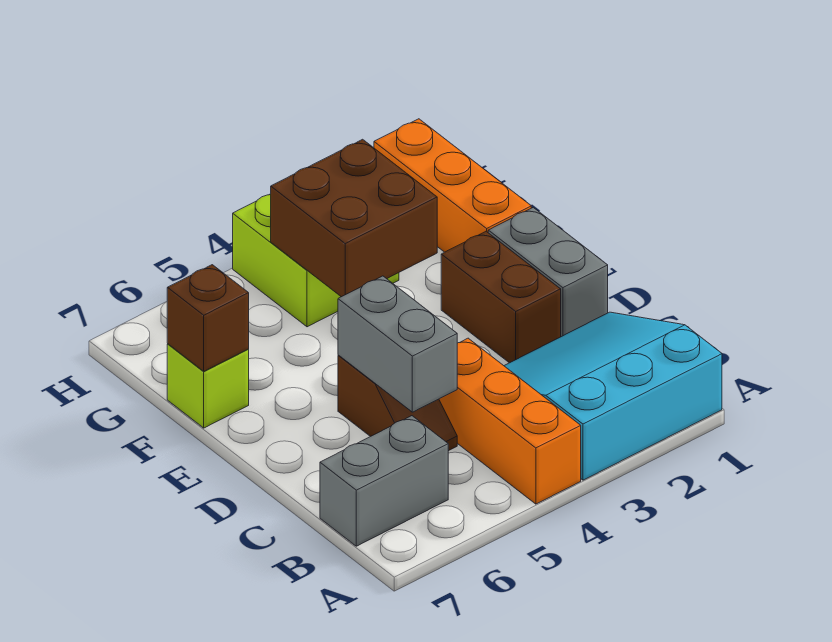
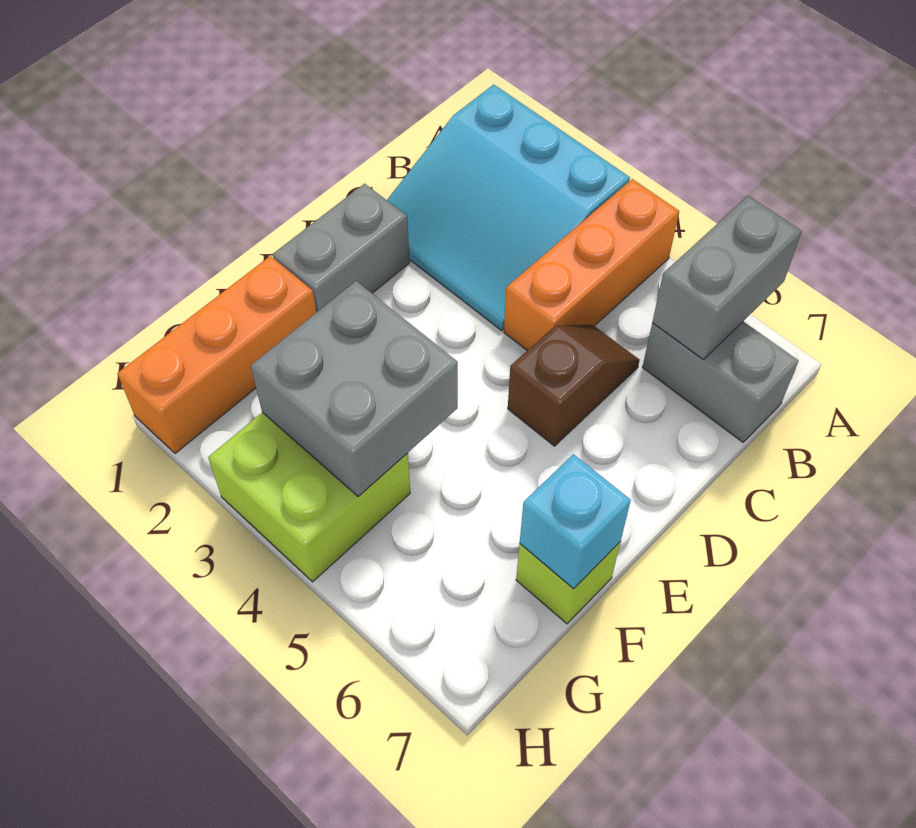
grey brick C5:D5 level 2 -> grey brick A6:B6 level 2
brown brick D2:E2 level 1 -> none
brown brick F3:G4 level 2 -> grey brick F3:G4 level 2
brown brick F7 level 2 -> cyan brick F7 level 2

